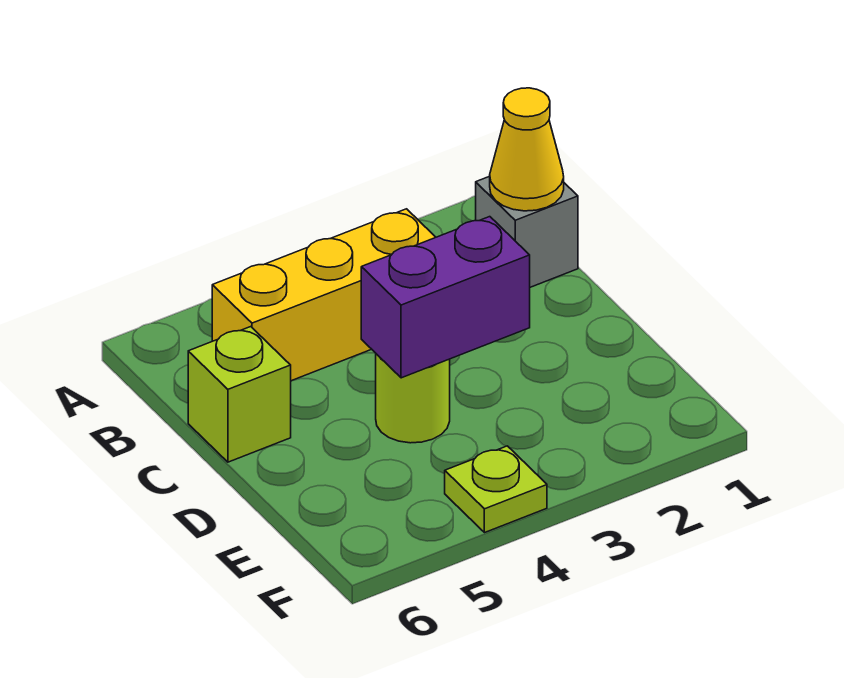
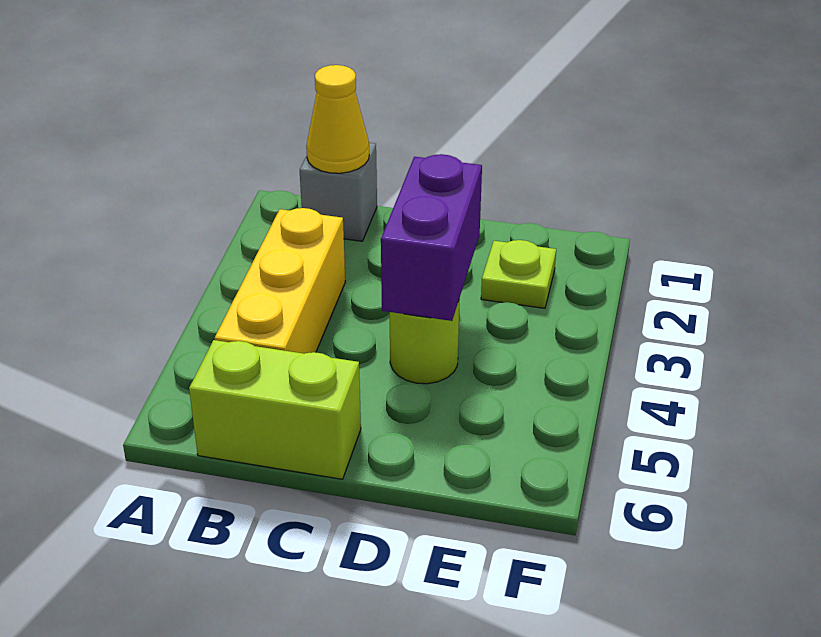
lime brick C6 level 1 -> lime brick B6:C6 level 1
lime plate F4 level 1 -> lime plate E2 level 1

